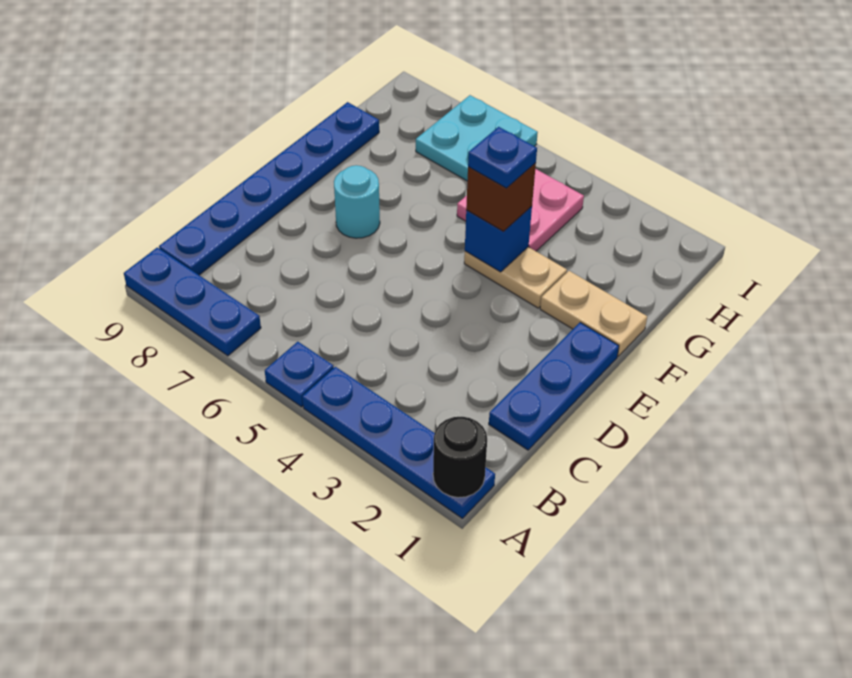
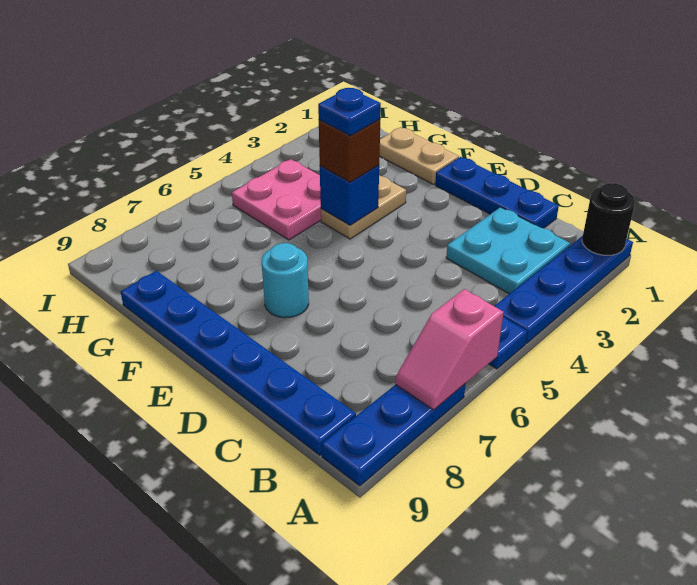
none -> pink slope A6:A7 level 2 top 6
tan plate F1:F2 level 1 -> tan plate F1:G1 level 1
cyan plate H6:I7 level 1 -> cyan plate B2:C3 level 1

